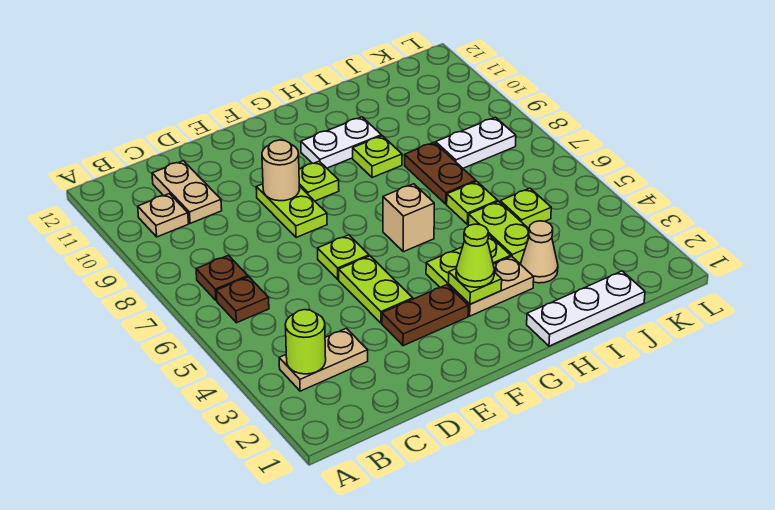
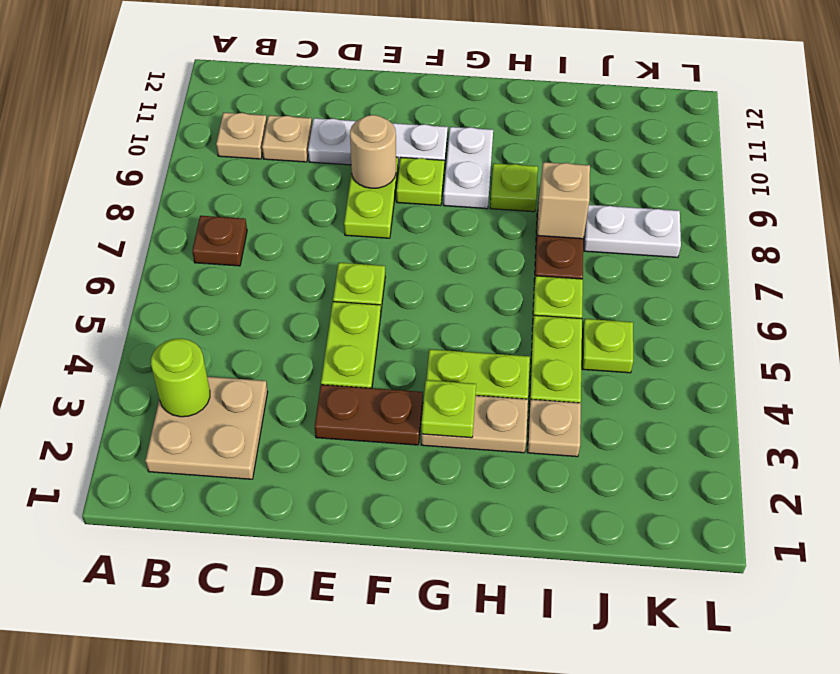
tan plate B3:C3 level 1 -> tan plate B2:C3 level 1
brown plate B6 level 1 -> none
tan plate C10:C11 level 1 -> tan plate C10 level 1
lime cone G3 level 3 -> none
tan brick G6 level 1 -> tan brick I8 level 2
white plate G10:H10 level 1 -> white plate G9:G10 level 1
white plate H1:J1 level 1 -> white plate D10:F10 level 1
tan cone I3 level 1 -> tan plate I3 level 1

